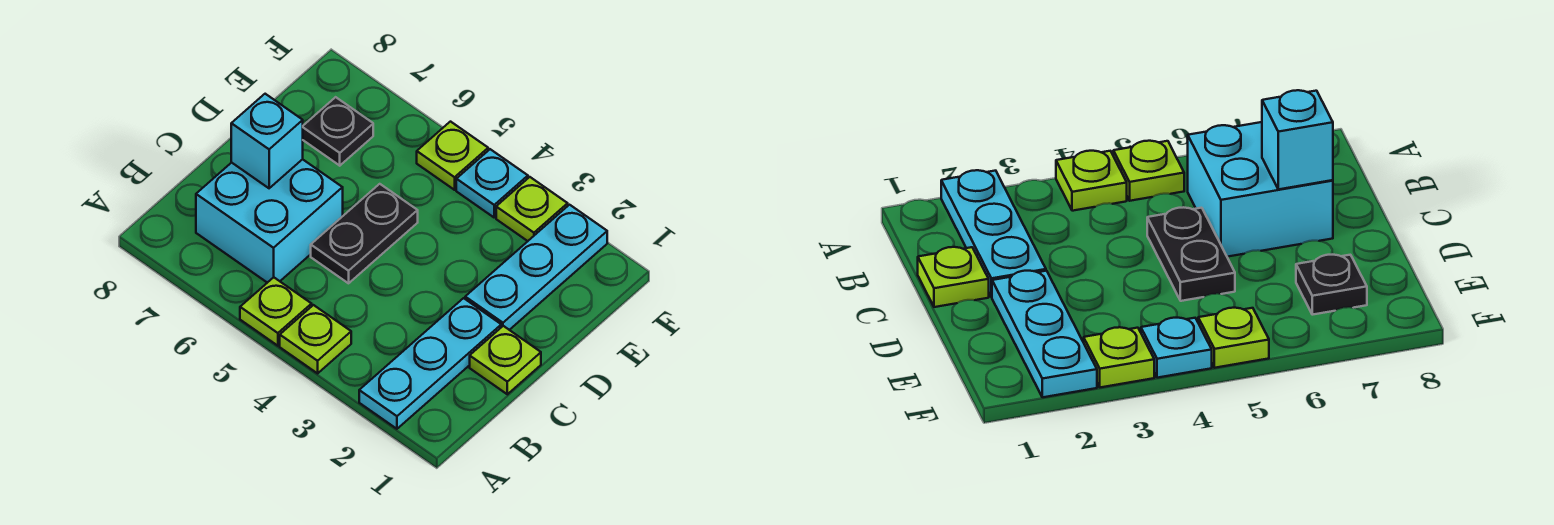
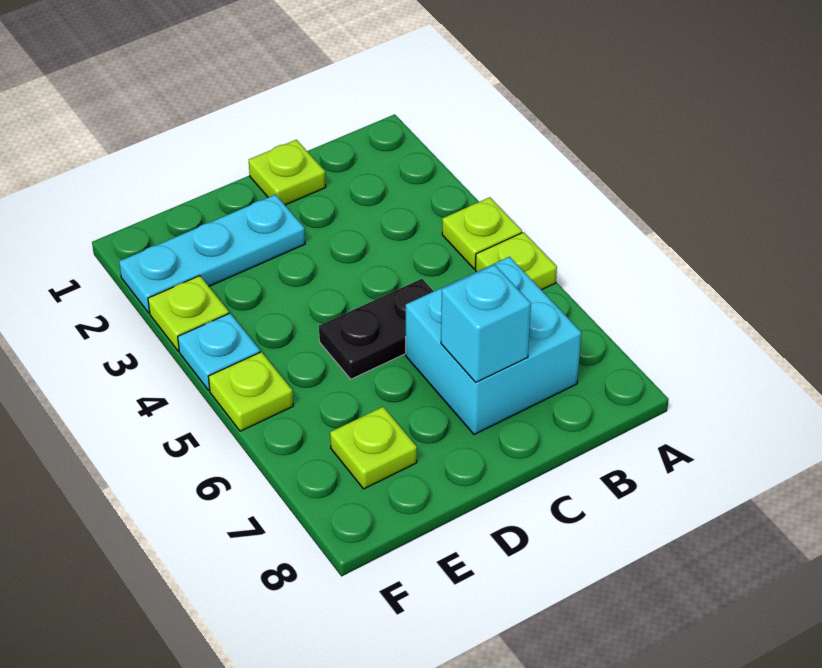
cyan plate A2:C2 level 1 -> none
black plate E7 level 1 -> lime plate E7 level 1

